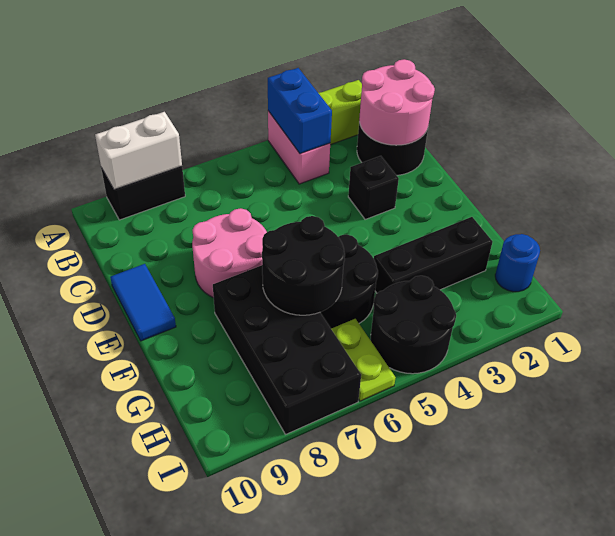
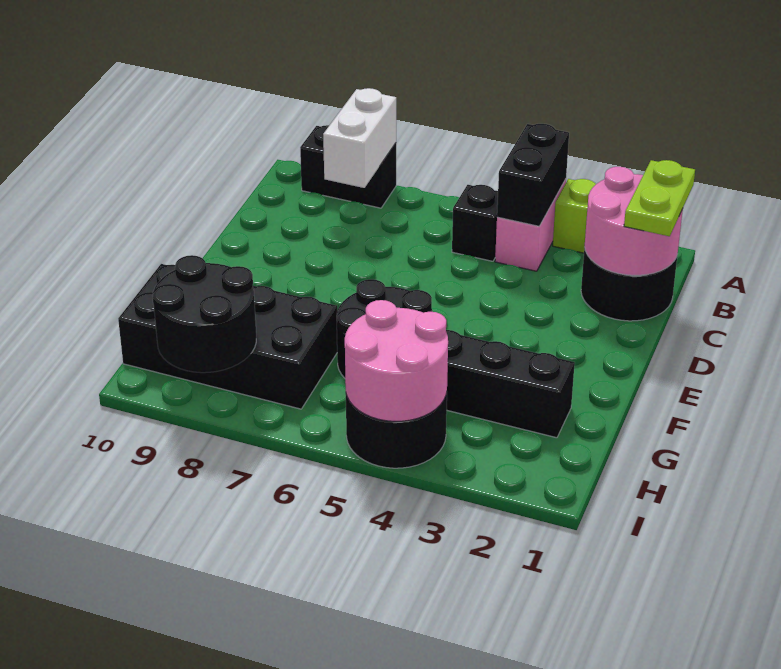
blue brick A4:B4 level 2 -> black brick A4:B4 level 2
white brick A8:A9 level 2 -> white brick A8:B8 level 2
black brick D3 level 1 -> black brick B5 level 1
pink round brick D7:E8 level 1 -> pink round brick H4:I5 level 2
blue tile D10:E10 level 1 -> none
black round brick F6:G7 level 2 -> black round brick H8:I9 level 2
black brick F7:I8 level 1 -> black brick G7:H10 level 1
blue round brick H1 level 1 -> none
lime plate H6:I6 level 1 -> lime plate B1:C1 level 3

